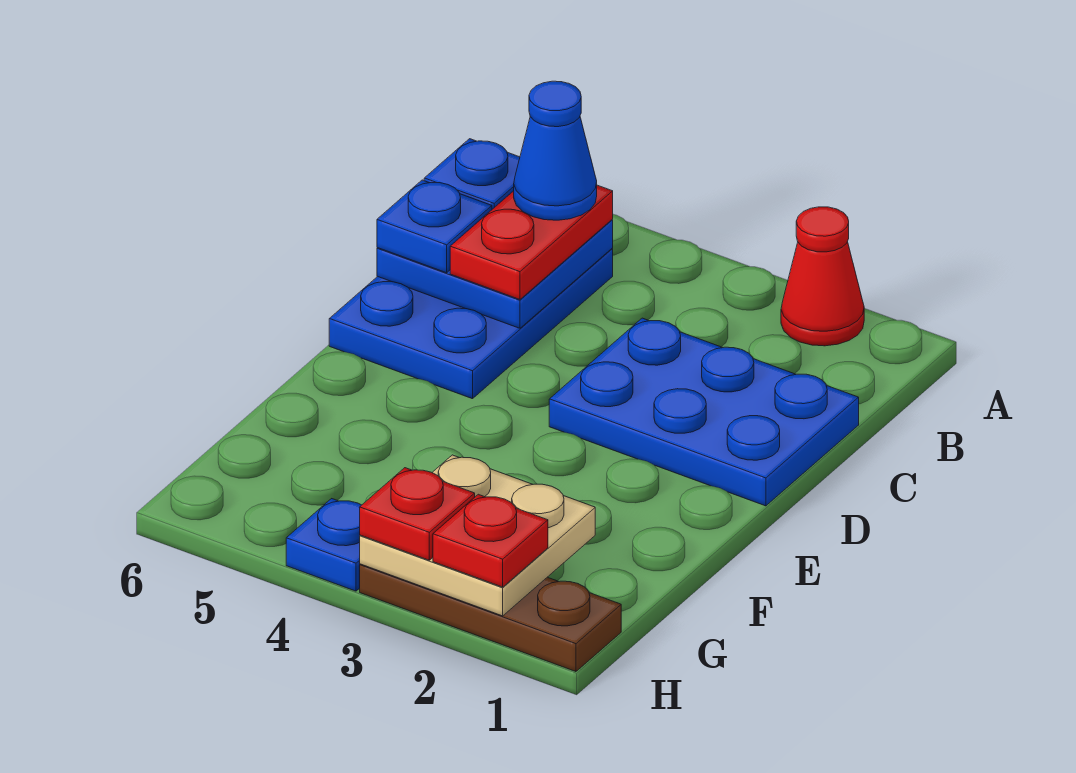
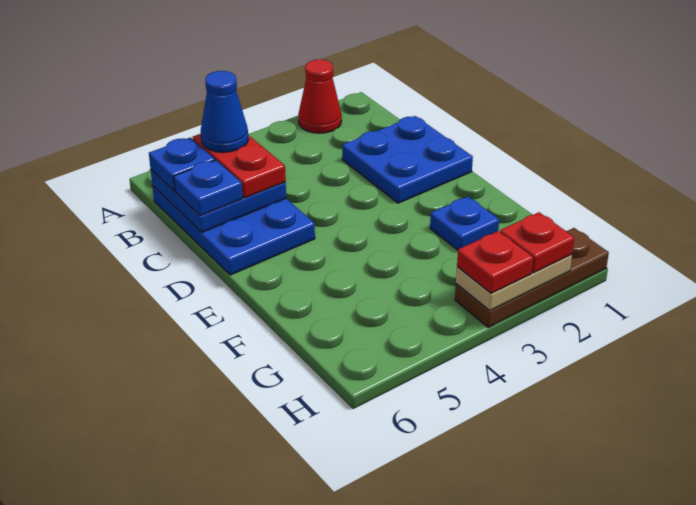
blue plate C1:D3 level 1 -> blue plate C1:D2 level 1
tan plate G2:H3 level 2 -> tan plate H2:H3 level 2
blue plate H4 level 1 -> blue plate F2 level 1

